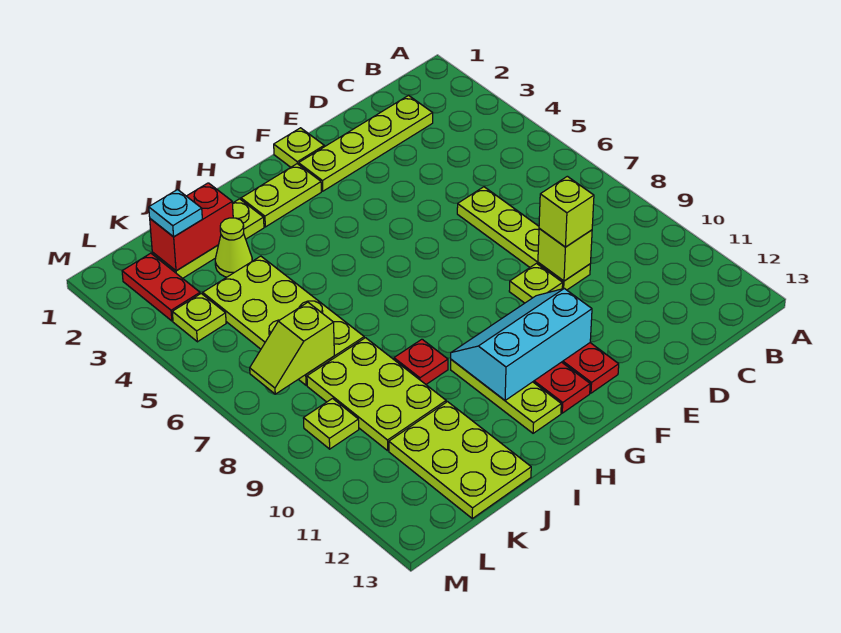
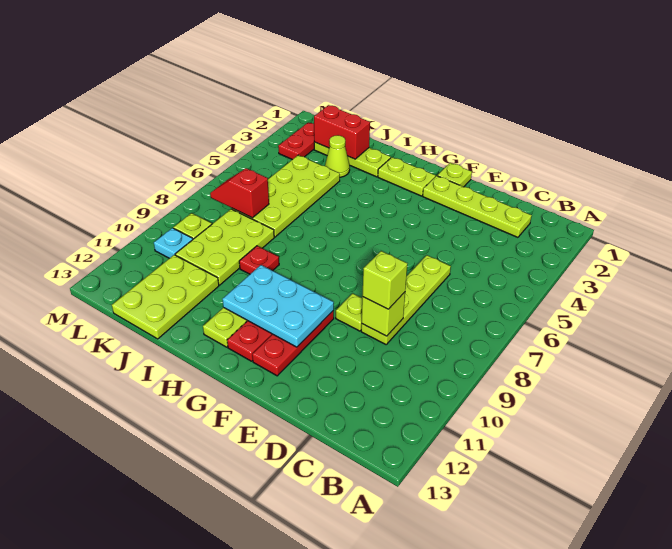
cyan slope F10:H11 level 2 top 11 -> cyan plate F10:H11 level 2
cyan plate K2 level 3 -> cyan plate L10 level 1
lime slope K7:L7 level 2 top K -> red slope K7:L7 level 2 top K
lime plate L4 level 1 -> none

